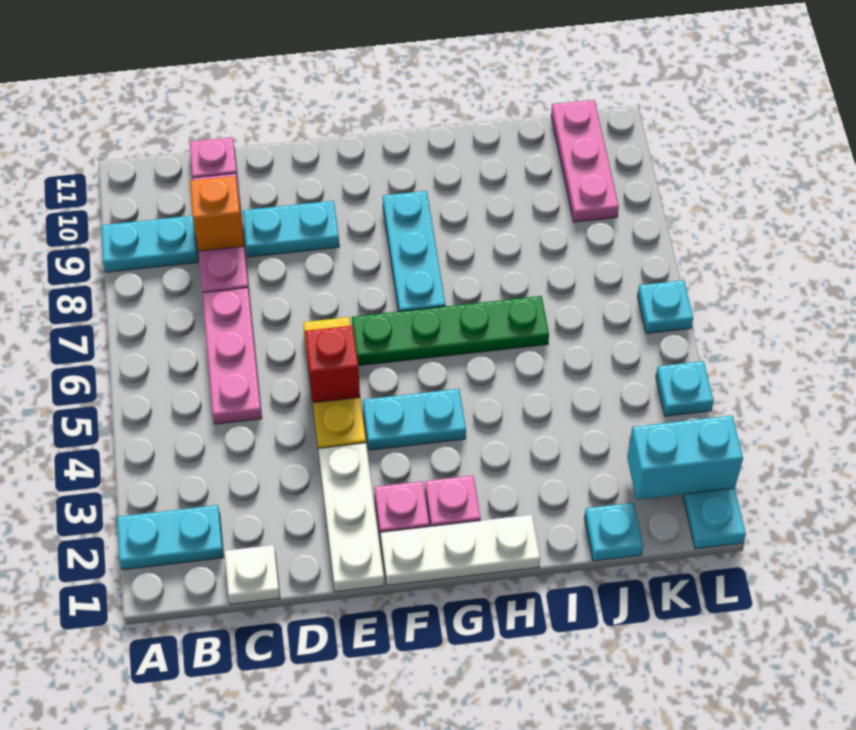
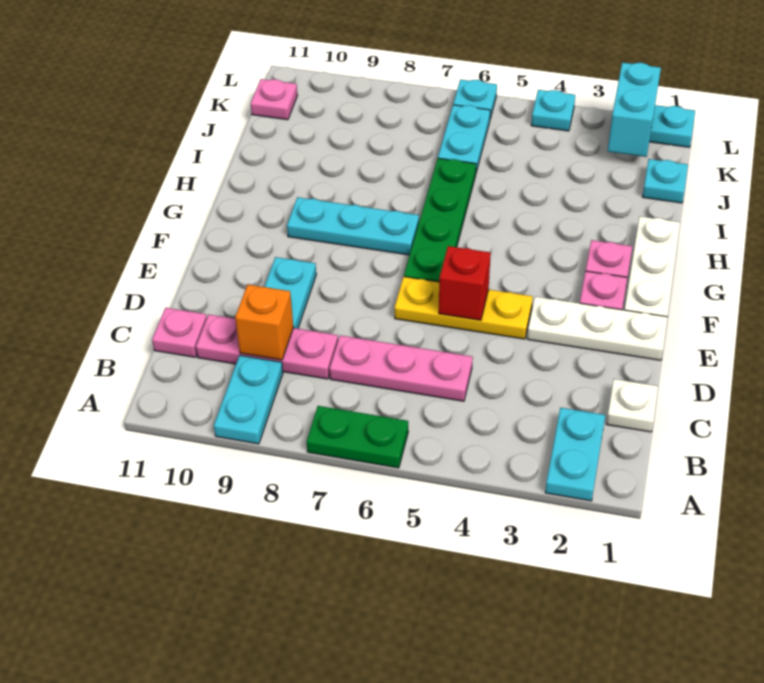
none -> green plate A6:A7 level 1
cyan plate F4:G4 level 1 -> cyan plate J6:K6 level 1
pink plate K9:K11 level 1 -> pink plate K11 level 1

